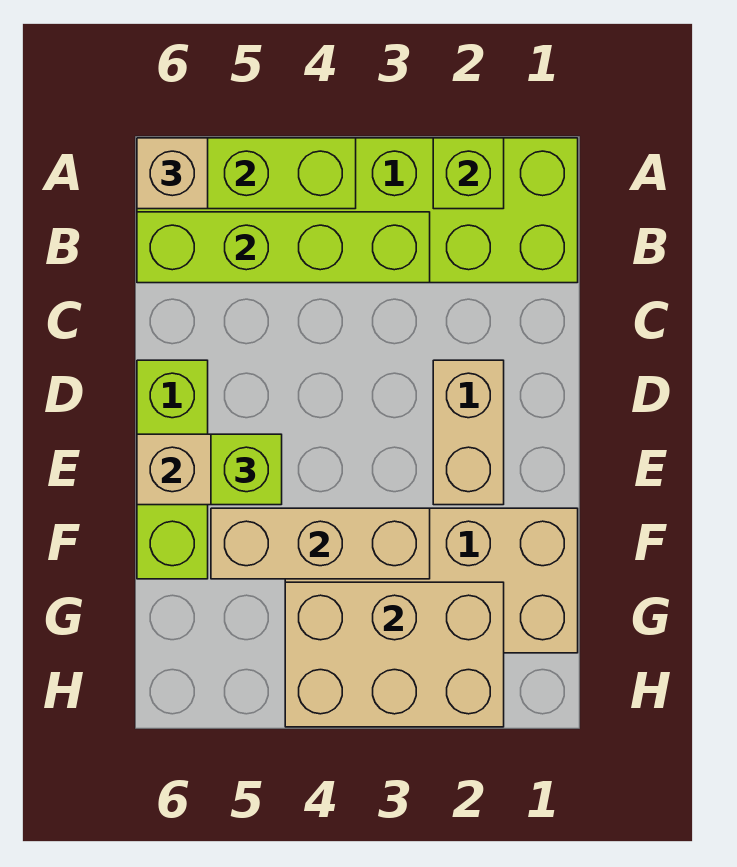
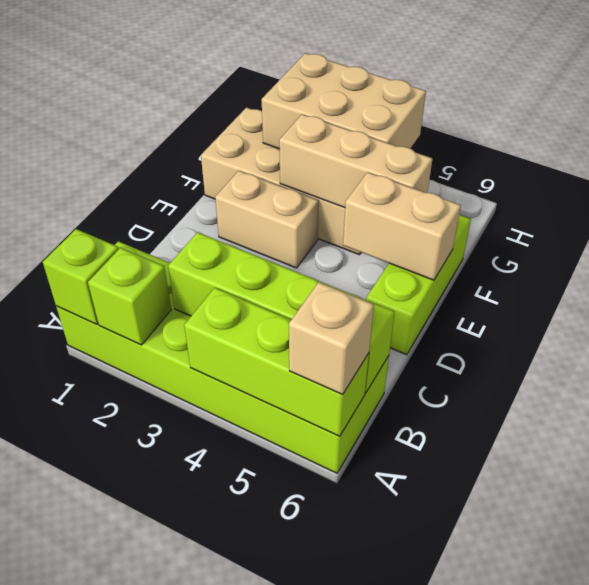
tan brick D2:E2 level 1 -> tan brick E2:E3 level 1
lime brick E5 level 3 -> lime brick A1 level 2

